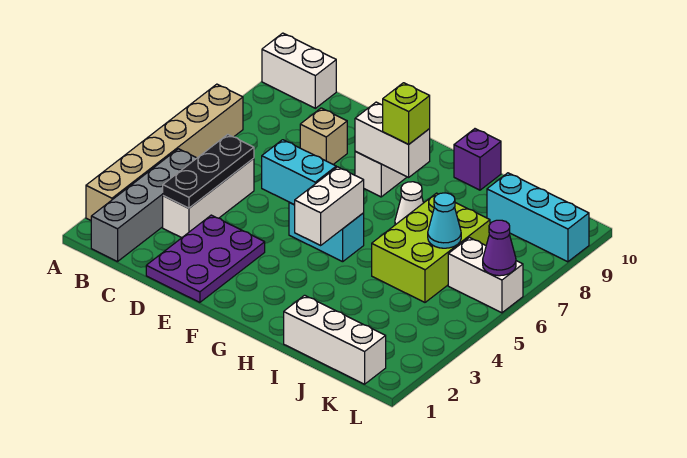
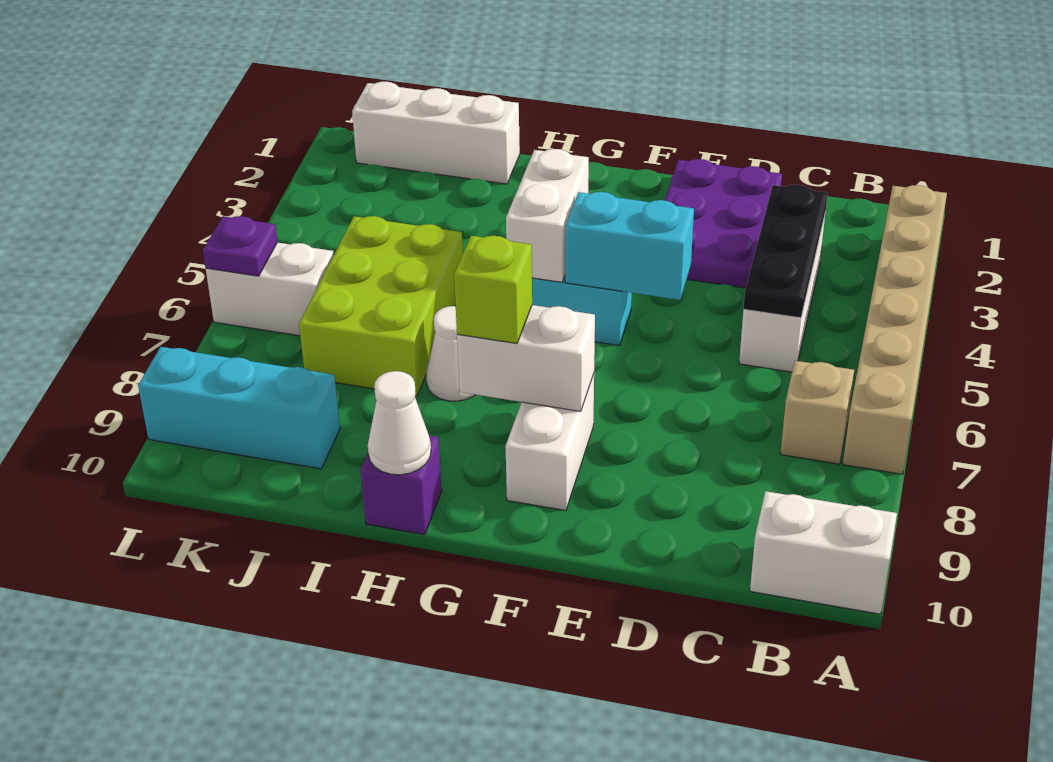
grey brick B1:B4 level 1 -> none
tan brick D8 level 1 -> tan brick B7 level 1
none -> white cone H10 level 2
cyan cone J6 level 2 -> none
purple cone L6 level 2 -> purple plate L6 level 2

